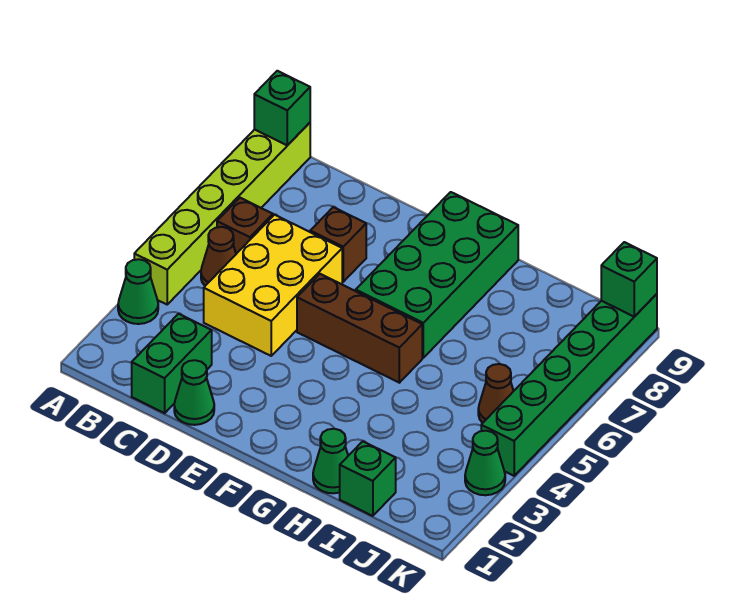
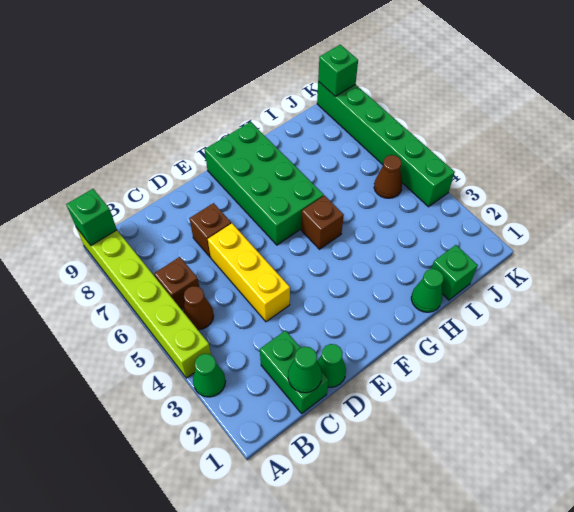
yellow brick C4:D6 level 1 -> yellow brick D4:D6 level 1
brown brick E5:G5 level 1 -> brown brick G5 level 1
green cone K3 level 1 -> green cone C1 level 2

